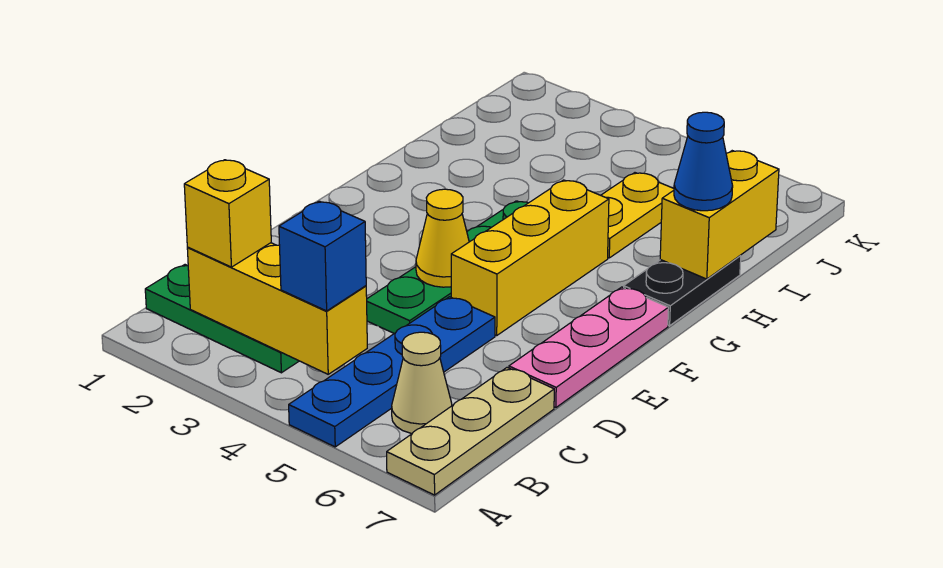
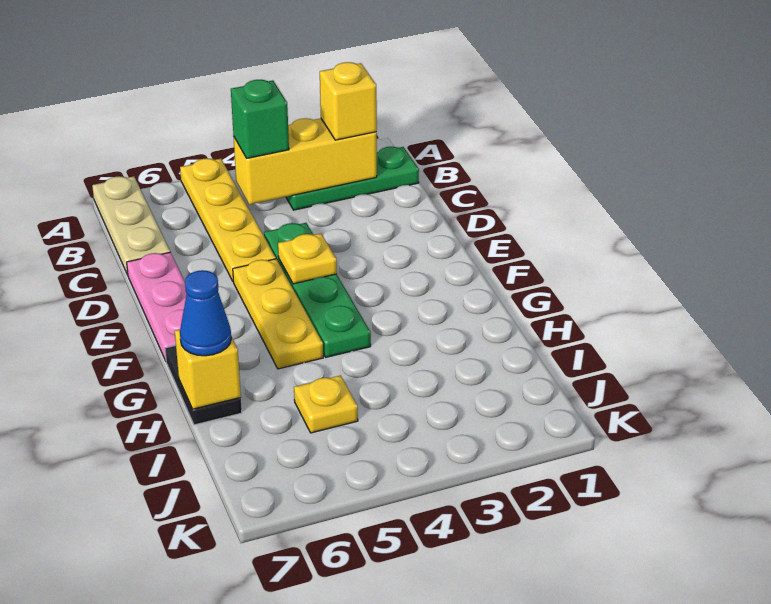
blue plate A5:D5 level 1 -> yellow plate A5:D5 level 1
blue brick B4 level 3 -> green brick B4 level 3
tan cone B6 level 1 -> none
yellow cone E4 level 2 -> yellow plate E4 level 2
yellow brick E5:G5 level 1 -> yellow plate E5:G5 level 1
yellow plate H5:I5 level 1 -> yellow plate I5 level 1
yellow brick H7:I7 level 2 -> yellow brick H7 level 2

